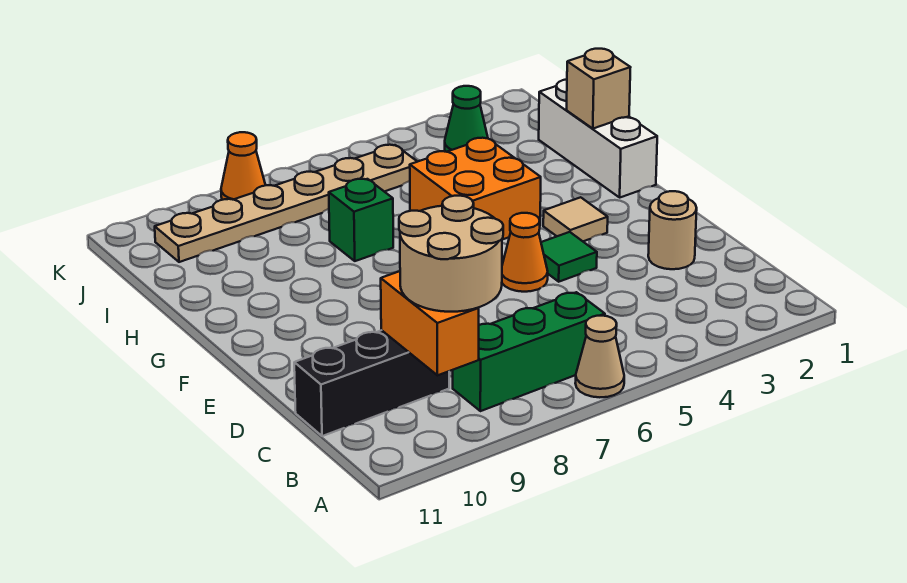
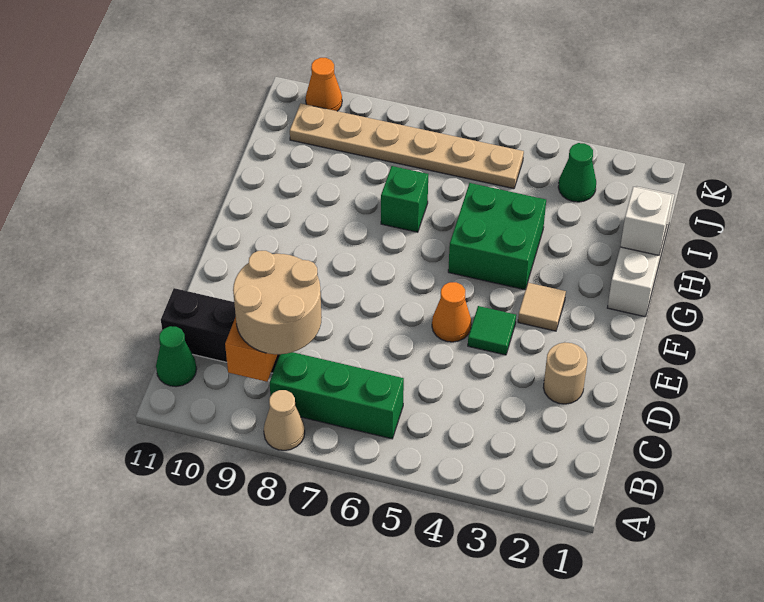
tan cone A6 level 1 -> tan cone A8 level 1
none -> green cone B11 level 1
orange brick G4:H5 level 1 -> green brick G4:H5 level 1
tan brick H1 level 2 -> white brick H1 level 2
orange cone K8 level 1 -> orange cone K10 level 1

